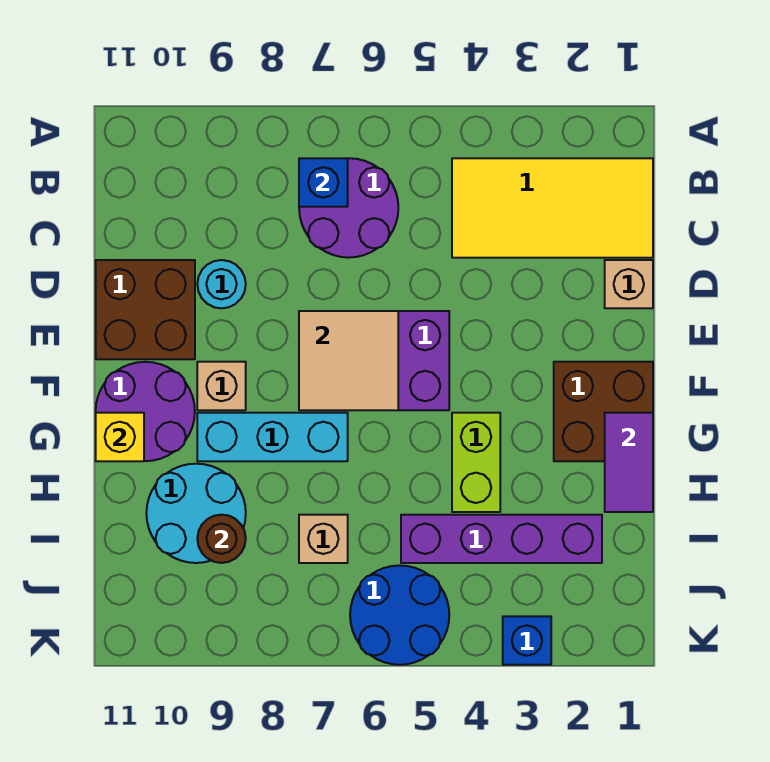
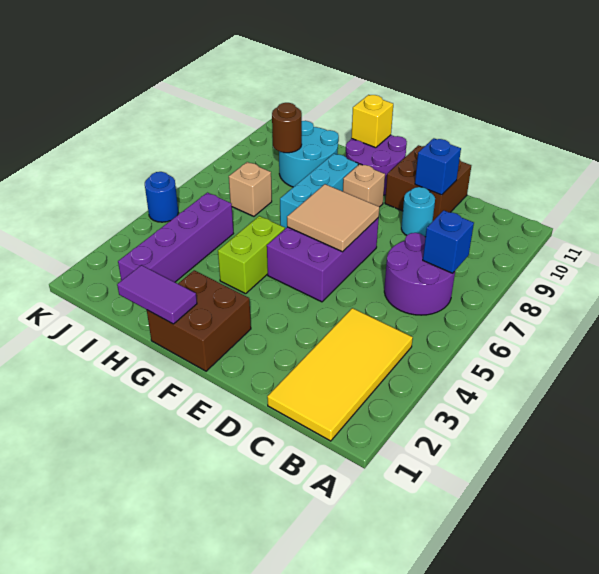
tan brick D1 level 1 -> none
lime brick G4:H4 level 1 -> lime brick G4:G5 level 1
blue round brick J5:K6 level 1 -> blue round brick K5 level 1
blue brick K3 level 1 -> blue brick D10 level 2

